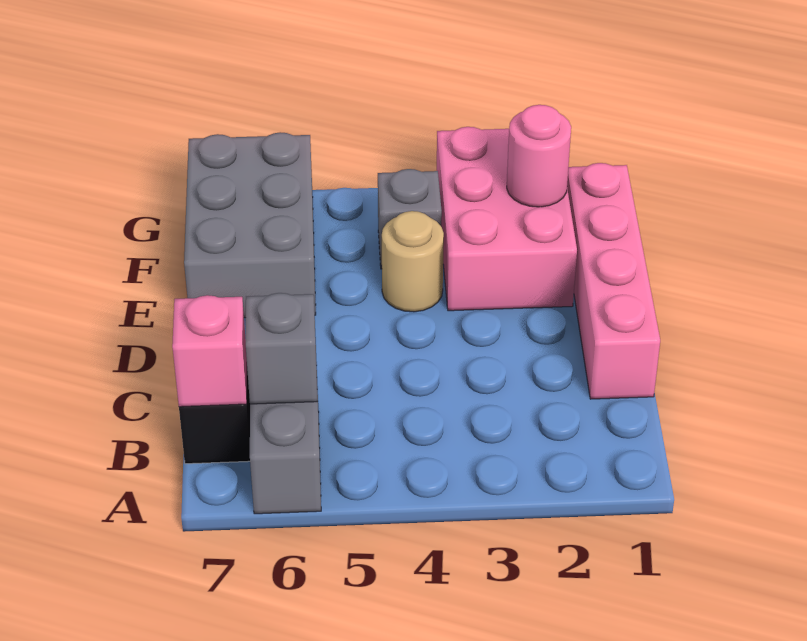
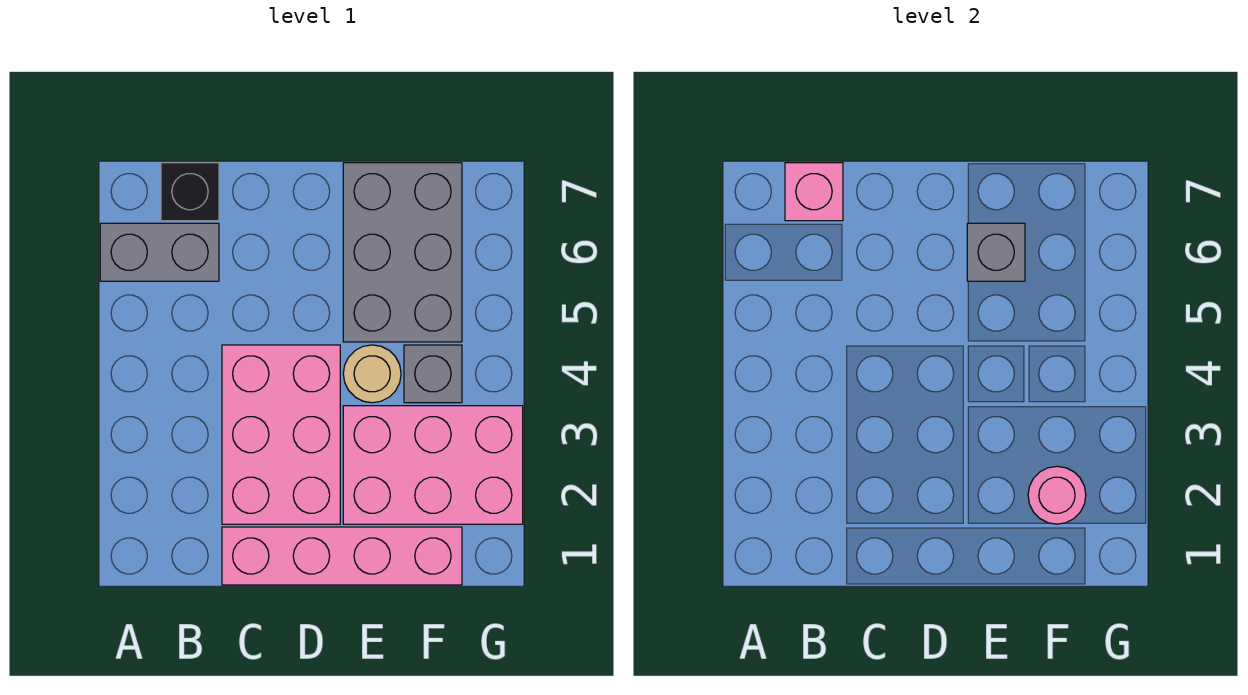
grey brick B6 level 2 -> grey brick E6 level 2
none -> pink brick C2:D4 level 1
grey brick E6:G7 level 1 -> grey brick E5:F7 level 1

